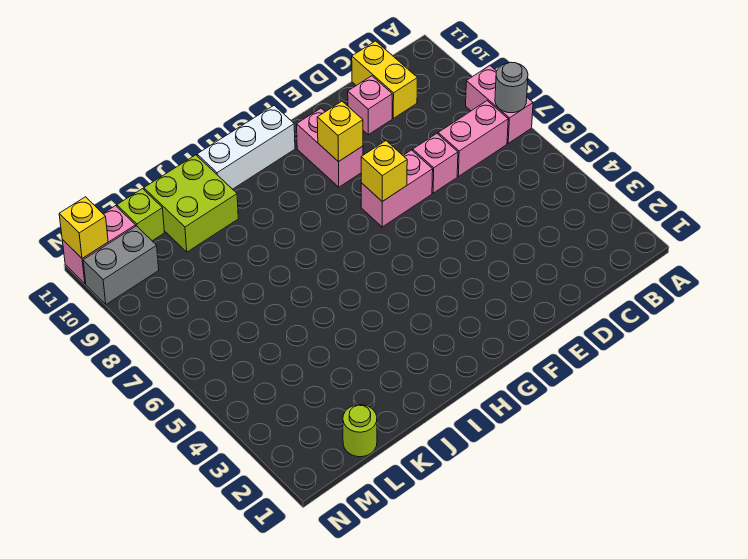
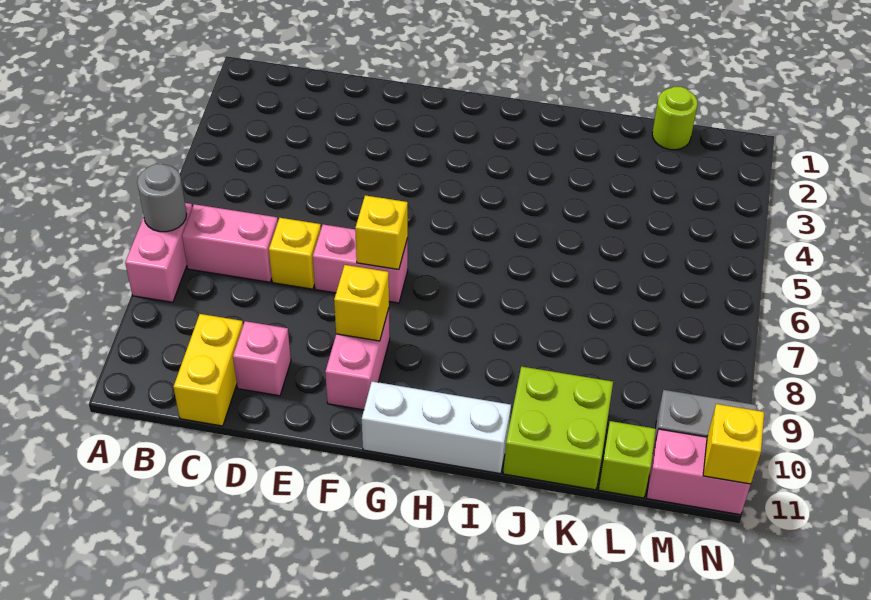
pink brick D7 level 1 -> yellow brick D7 level 1

